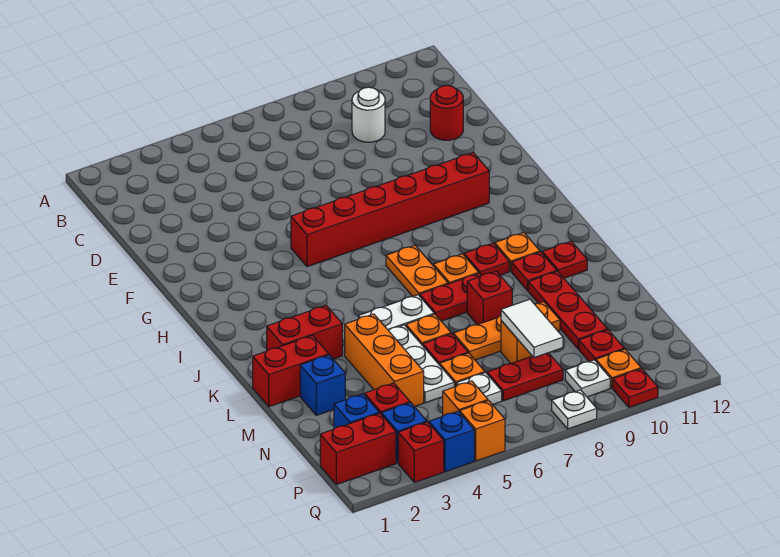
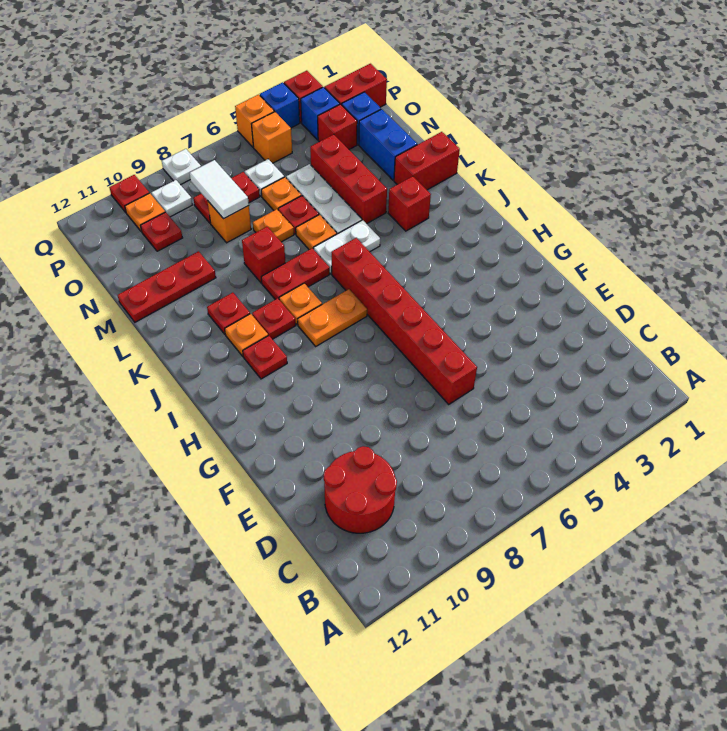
white round brick C9 level 1 -> none
red round brick D11 level 1 -> red round brick C10:D11 level 1
red brick G5:G10 level 1 -> red brick E6:J6 level 1
orange plate I7:J7 level 1 -> orange plate I7:I8 level 1
red brick K2:K3 level 1 -> red brick K3 level 1
red plate K11 level 1 -> red plate I10 level 1
orange brick L4:N4 level 1 -> red brick L4:N4 level 1
red plate L10:N10 level 1 -> red plate M10:M12 level 1
blue brick M2 level 1 -> blue brick M2:N2 level 1
orange plate M7:M9 level 1 -> orange plate M7 level 1

